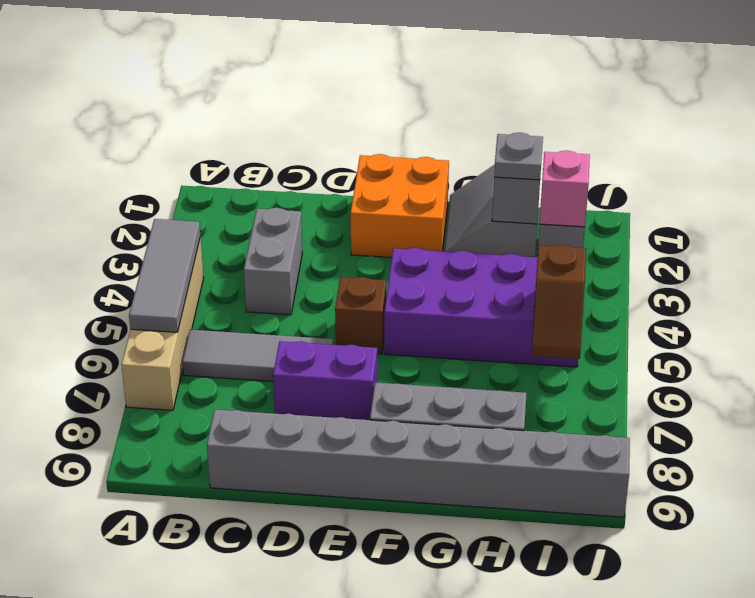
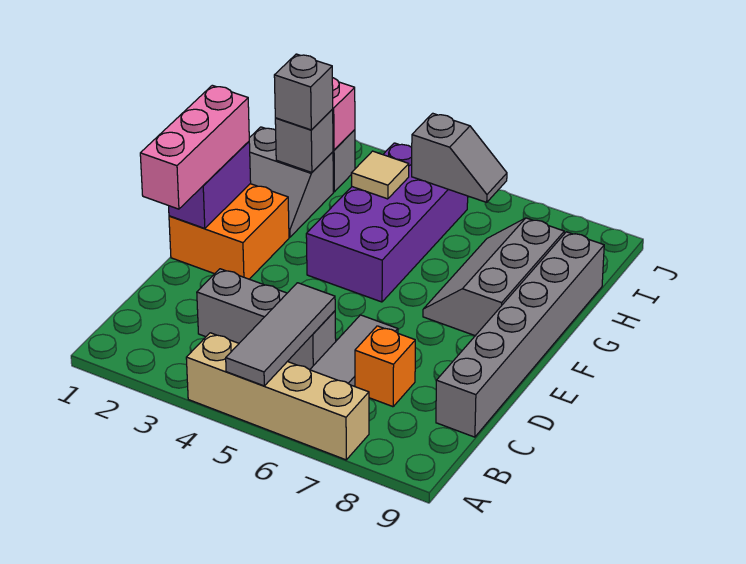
grey tile A4:A6 level 2 -> grey tile A5:C5 level 2
grey brick C3:C4 level 1 -> grey brick C3:C5 level 1
none -> orange brick C7 level 1
grey brick C9:J9 level 1 -> grey brick C9:H9 level 1
none -> pink brick D1:F1 level 3
purple brick D7:E7 level 1 -> purple brick E1:F1 level 2
brown brick E5 level 1 -> none
grey plate H2 level 3 -> grey brick H2 level 3
none -> tan tile H4 level 2
brown slope I5:I6 level 2 top 5 -> grey slope I5:I6 level 2 top 5

